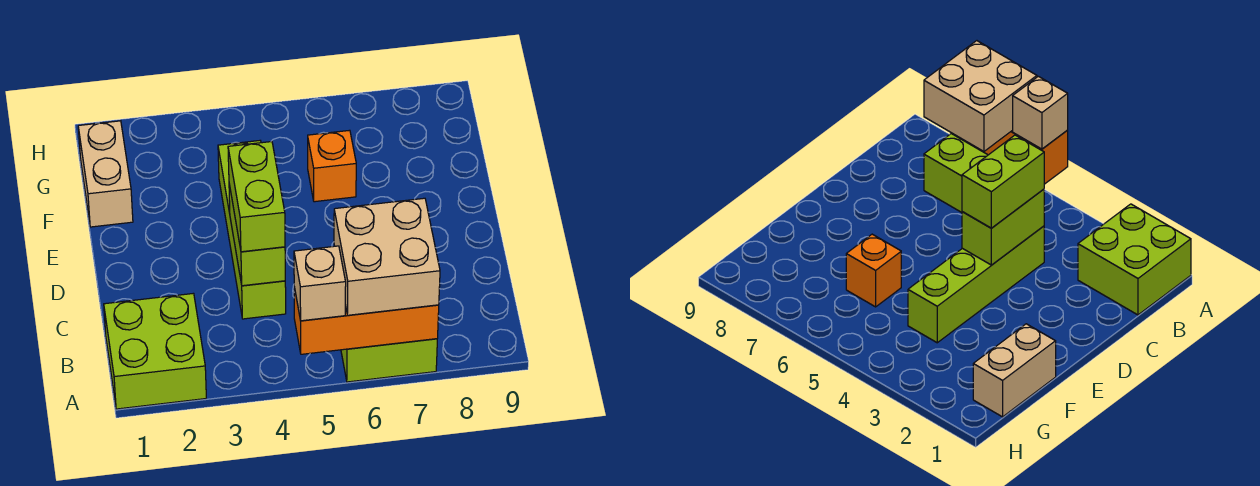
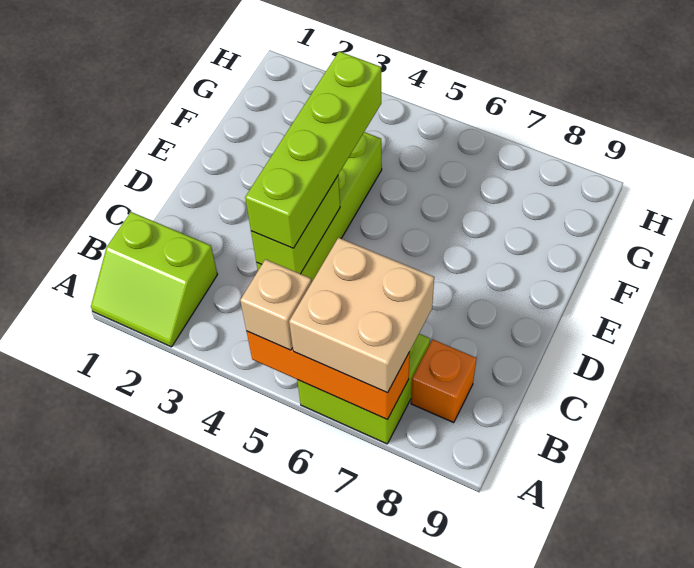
lime brick A1:B2 level 1 -> lime slope A1:B2 level 1 top B
lime brick C4:D4 level 3 -> lime brick C4:F4 level 3
tan brick F1:G1 level 1 -> none
orange brick F6 level 1 -> orange brick B8 level 1

